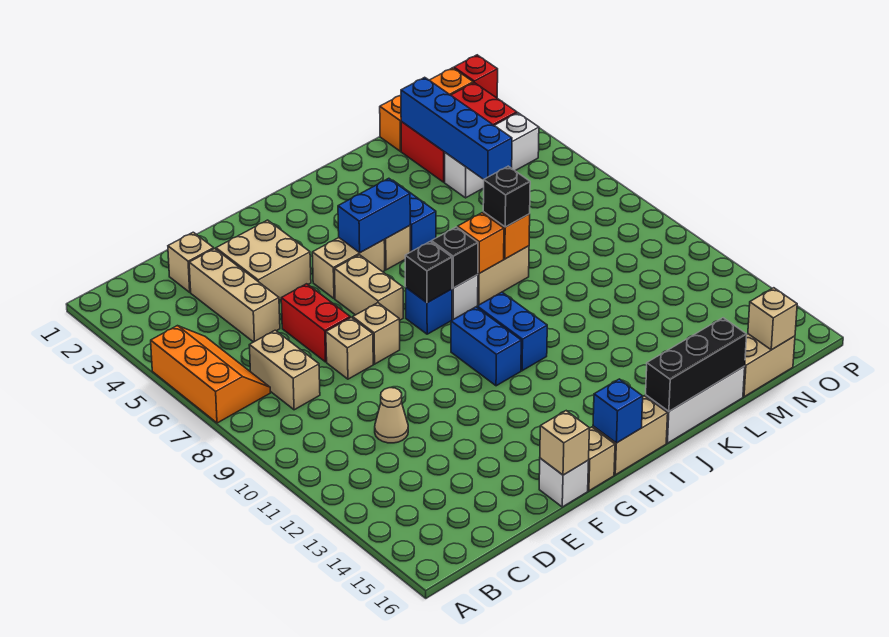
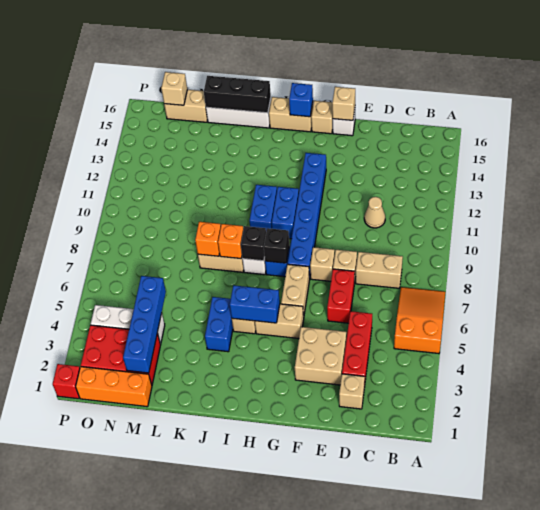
orange slope A5:B7 level 1 top A -> orange slope A5:B7 level 1 top 5
tan brick C7:C8 level 1 -> tan brick C8:D8 level 1
tan brick D3:D5 level 1 -> red brick D3:D5 level 1
none -> blue brick G8:G13 level 1
black brick K8 level 3 -> none

